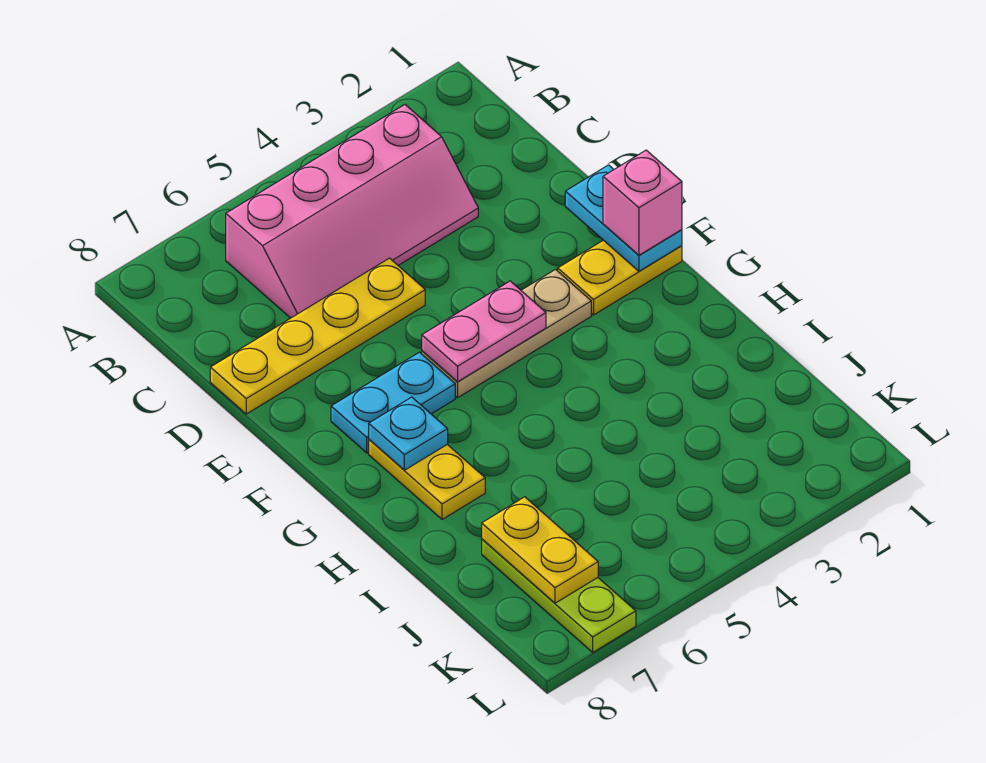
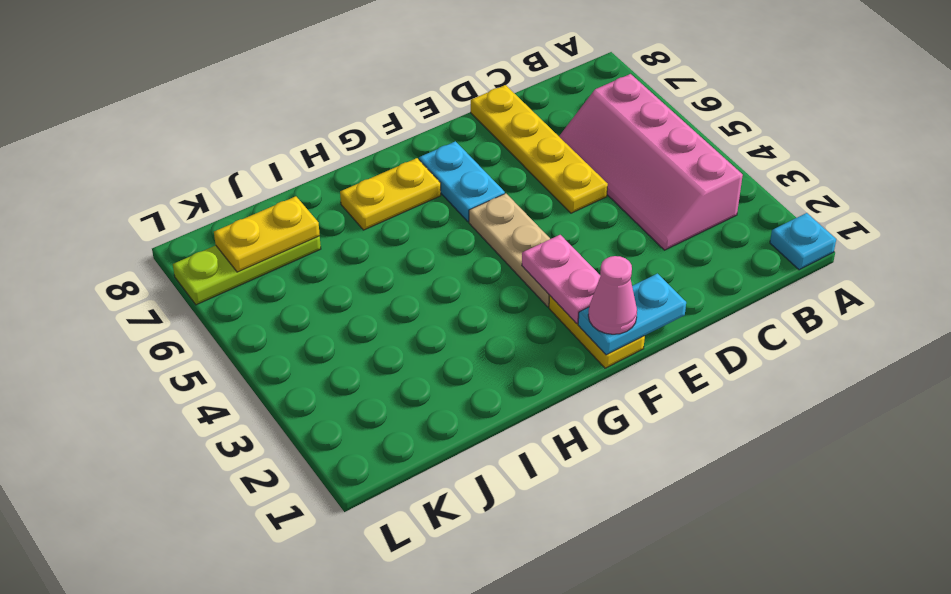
pink brick F1 level 3 -> pink cone F1 level 3
pink plate F4:F5 level 2 -> pink plate F2:F3 level 2
cyan plate G7 level 2 -> cyan plate A1 level 1

